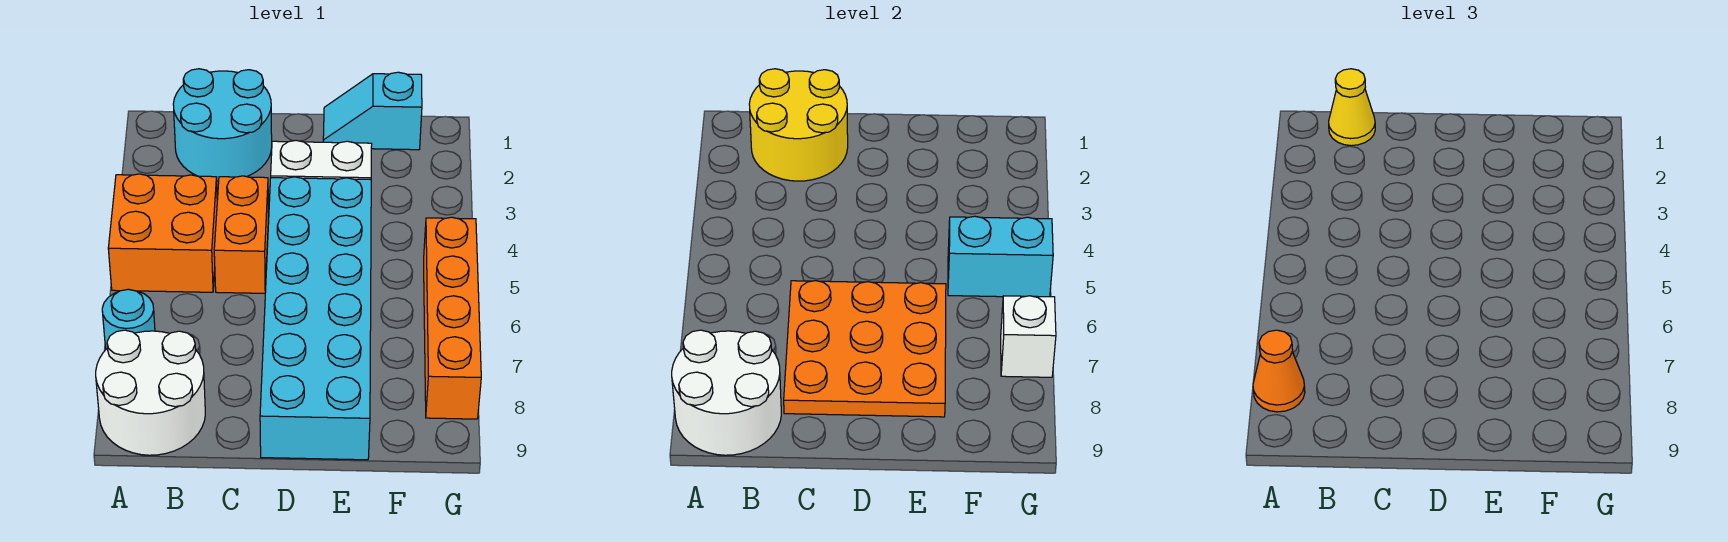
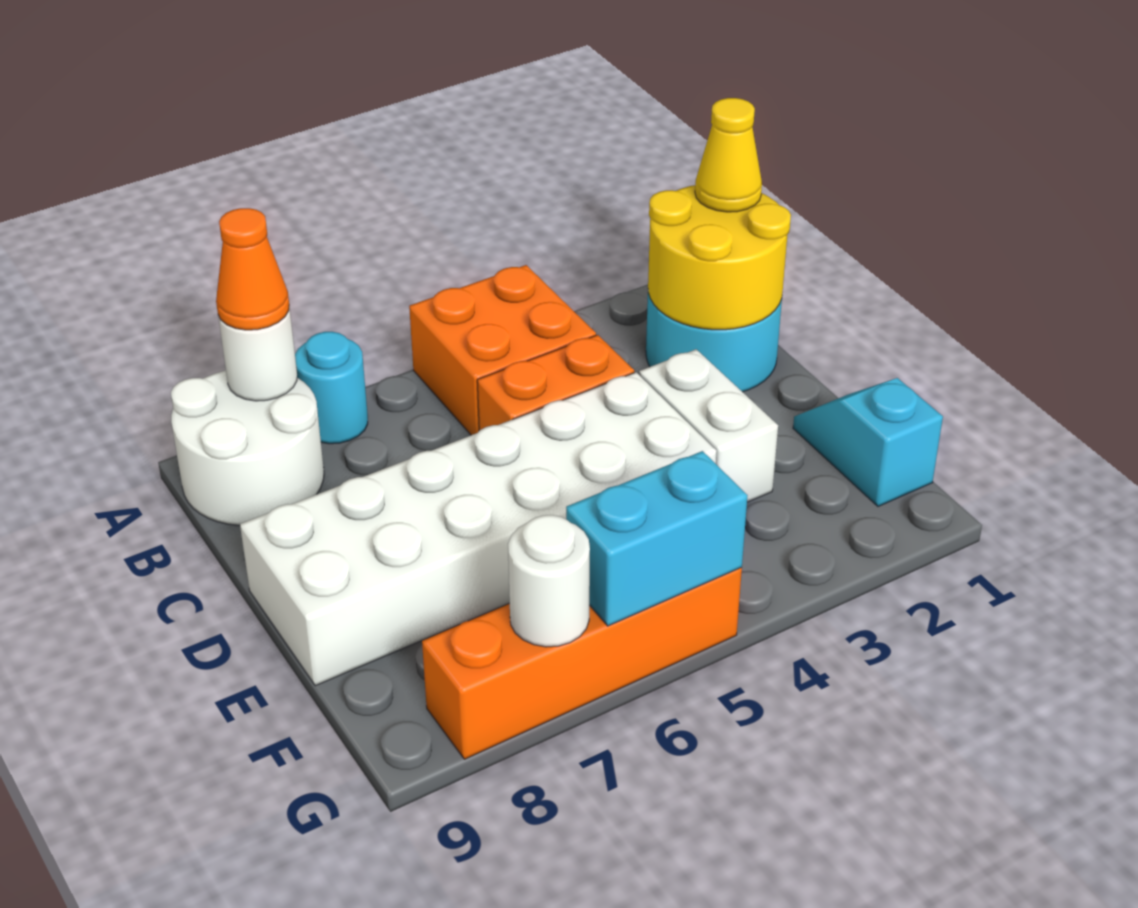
white round brick A8:B9 level 2 -> white round brick A8 level 2
orange plate C6:E8 level 2 -> none
cyan brick D4:E9 level 1 -> white brick D4:E9 level 1
cyan brick F5:G5 level 2 -> cyan brick G5:G6 level 2
white brick G7 level 2 -> white round brick G7 level 2

